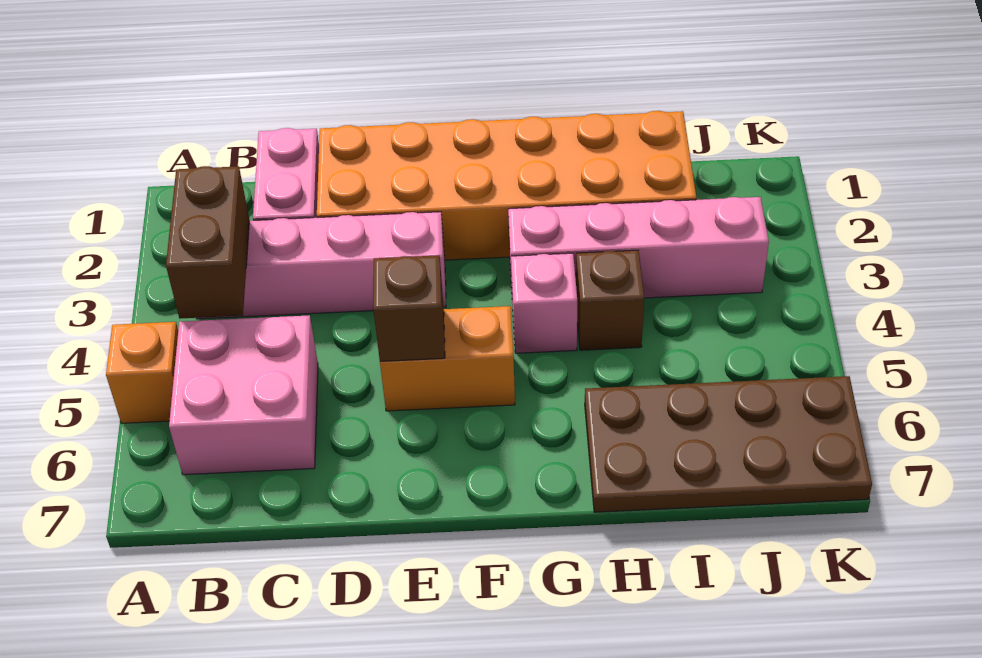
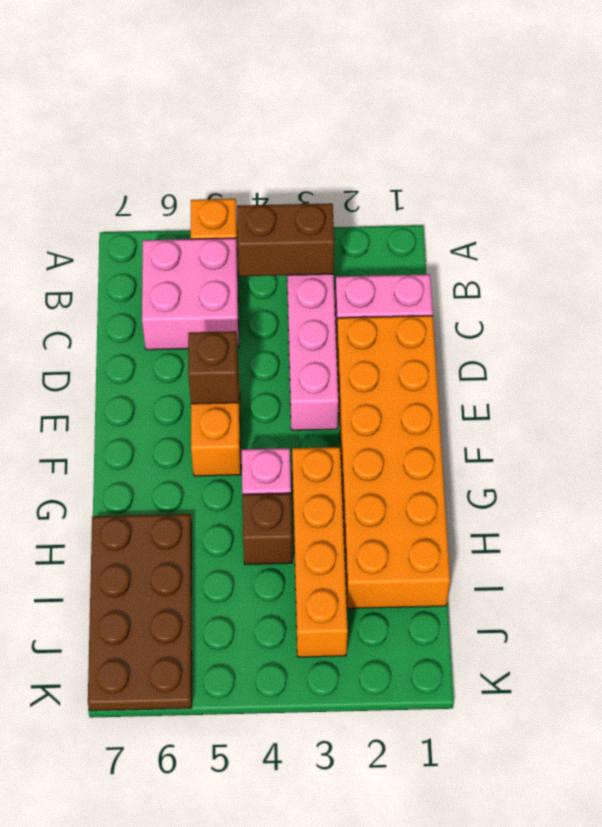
pink brick G3:J3 level 1 -> orange brick G3:J3 level 1

